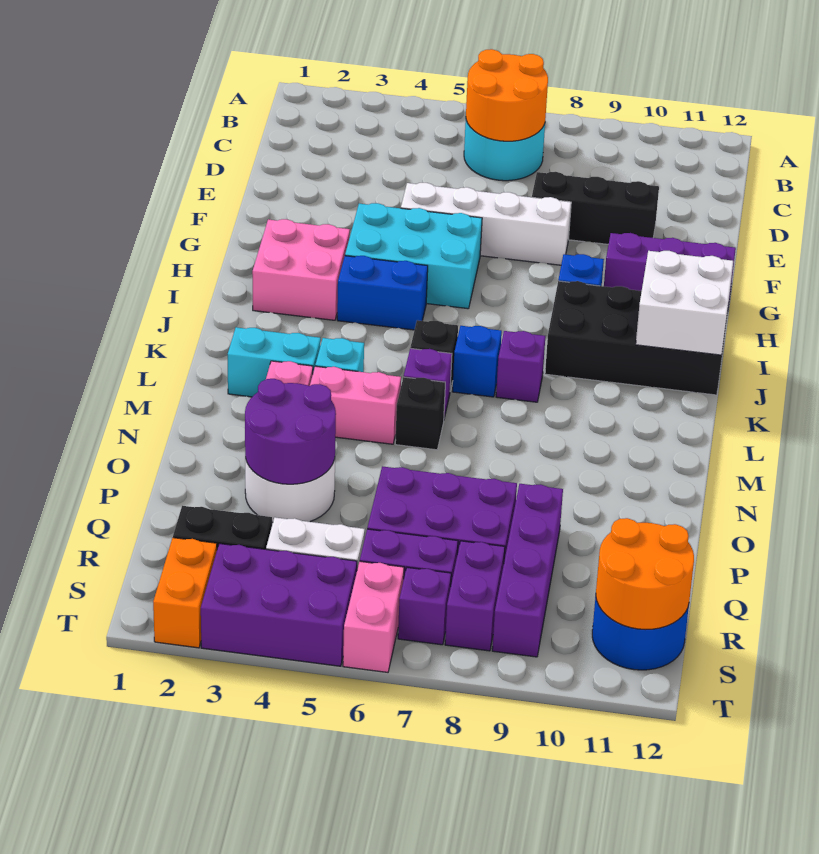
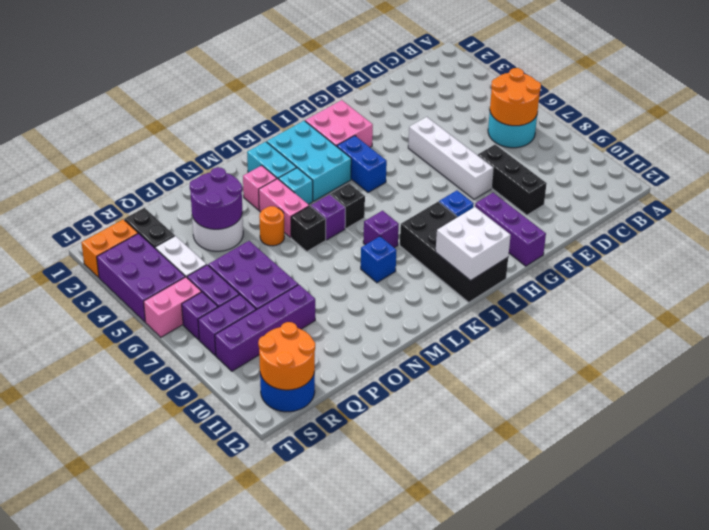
cyan brick G4:H6 level 1 -> cyan brick J2:K4 level 1
blue brick K7 level 1 -> blue brick L9 level 1
none -> orange round brick N5 level 1

